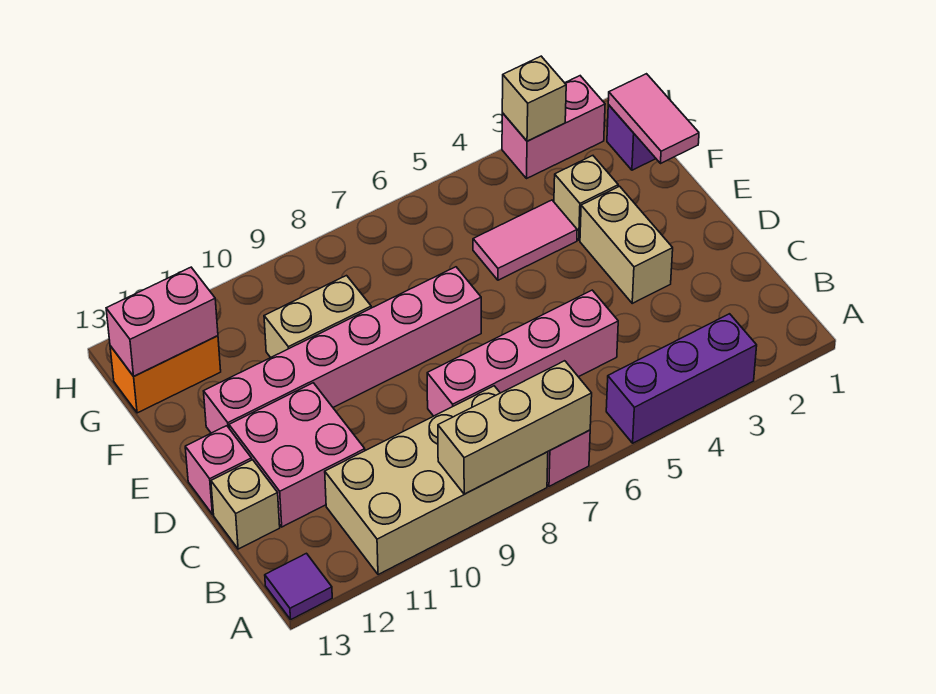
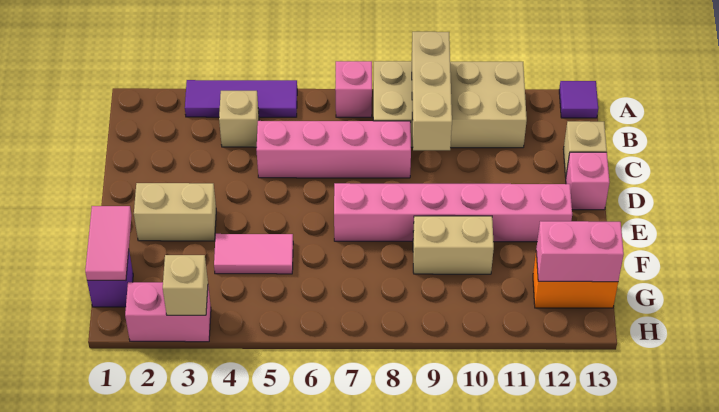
purple brick A3:A5 level 1 -> purple tile A3:A5 level 1
tan brick A7:A9 level 2 -> tan brick A9:C9 level 2
pink brick C11:D12 level 1 -> none
tan brick D3:E3 level 1 -> tan brick E2:E3 level 1
tan brick F3 level 1 -> tan brick B4 level 1

